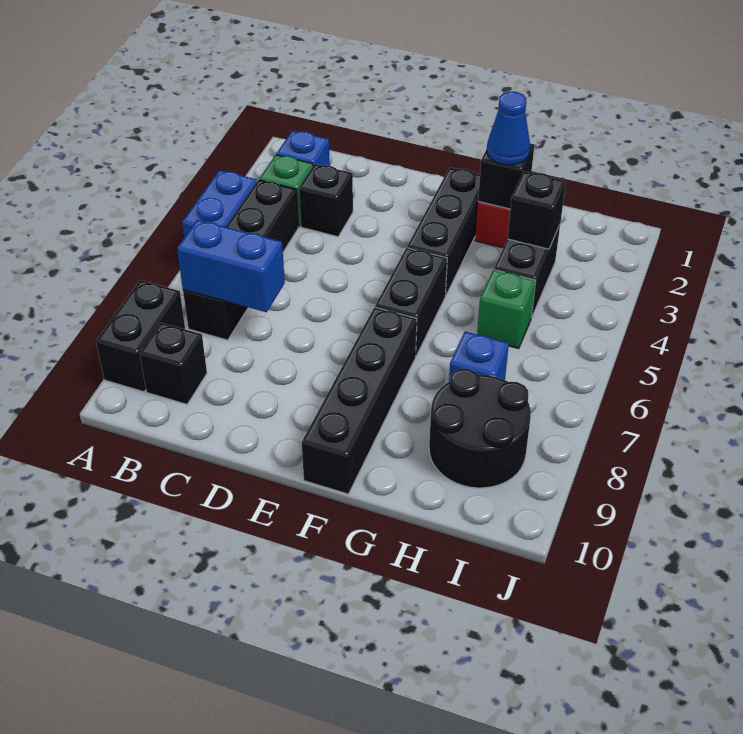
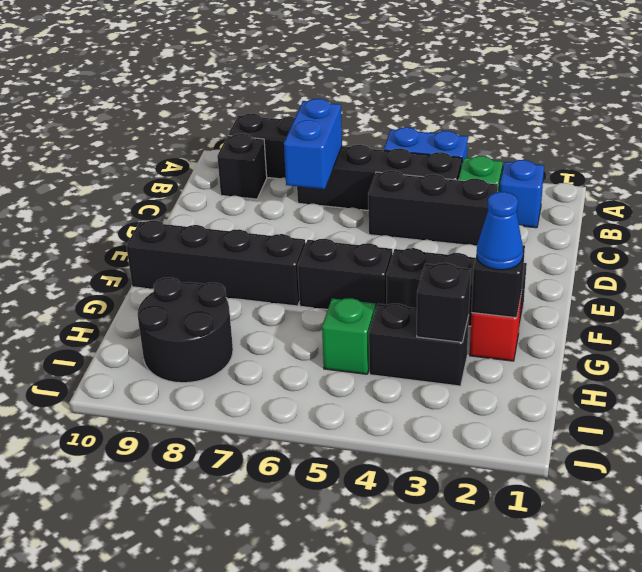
black brick C3 level 1 -> black brick C3:C5 level 1
blue brick H7 level 1 -> none

